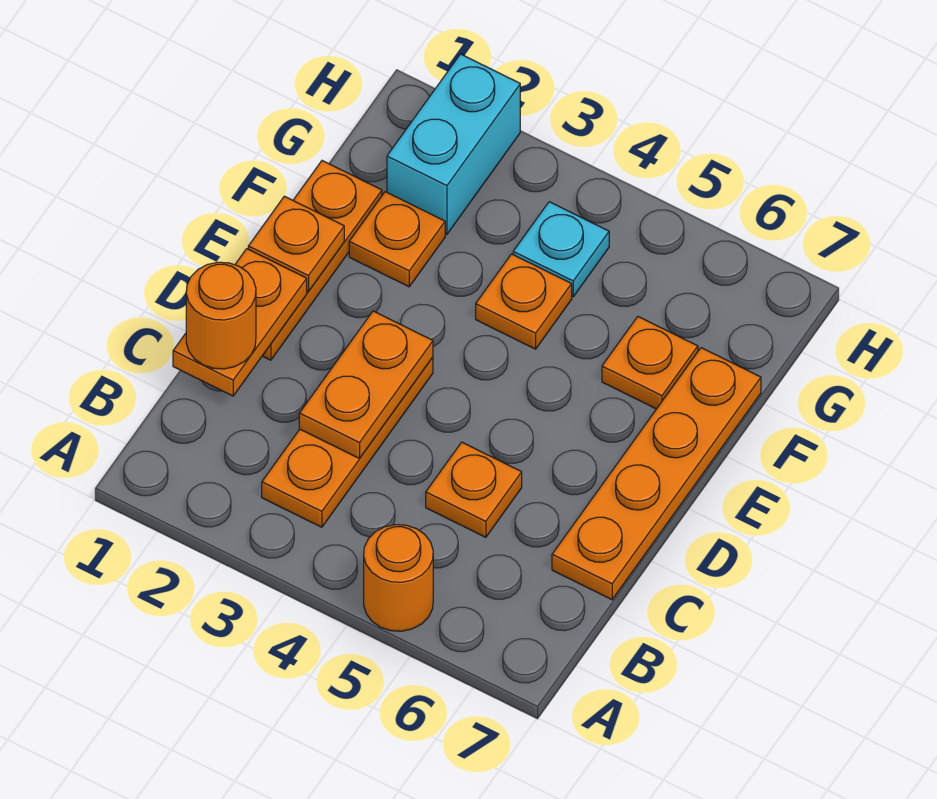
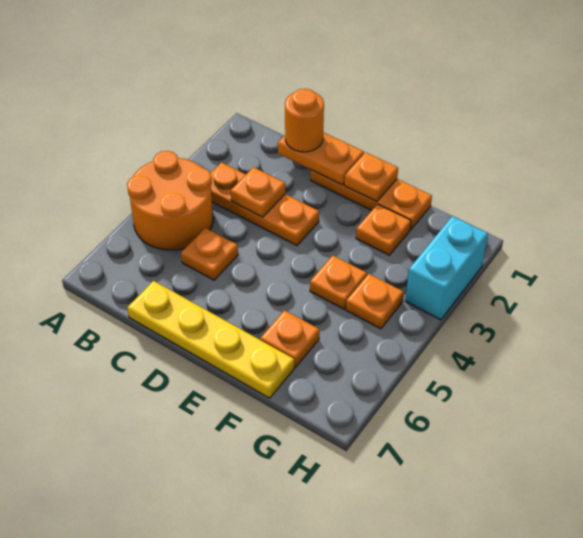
orange round brick A5 level 1 -> orange round brick A4:B5 level 1
orange plate C3:D3 level 2 -> orange plate C3 level 2
orange plate C7:F7 level 1 -> yellow plate C7:F7 level 1
cyan brick G2:H2 level 1 -> cyan brick H2:H3 level 1
cyan plate G4 level 1 -> orange plate G4 level 1

